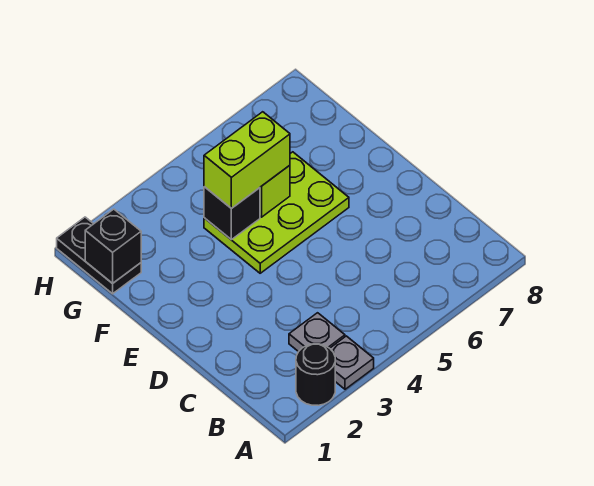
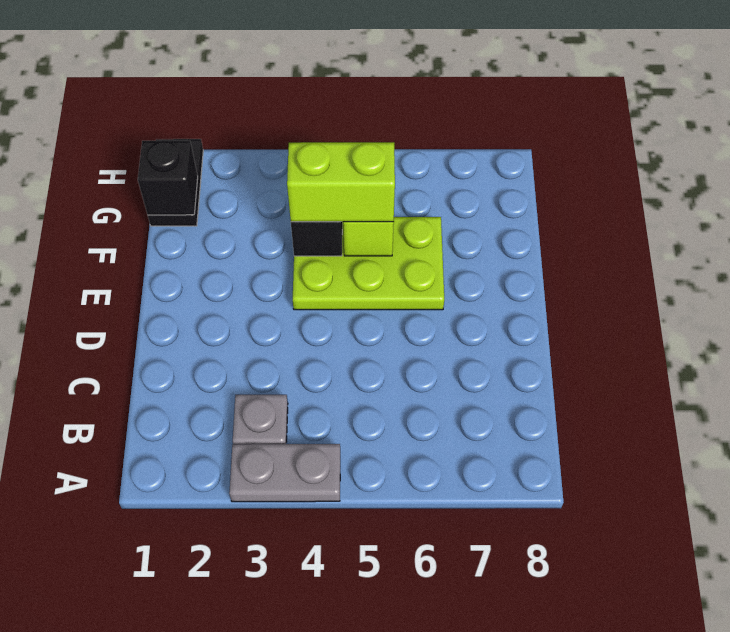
black round brick A2 level 1 -> none
grey plate A3 level 1 -> grey plate A3:A4 level 1

